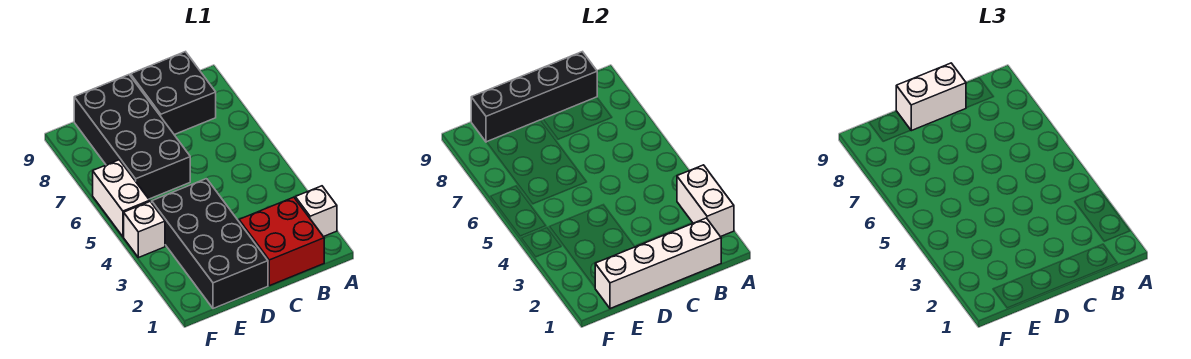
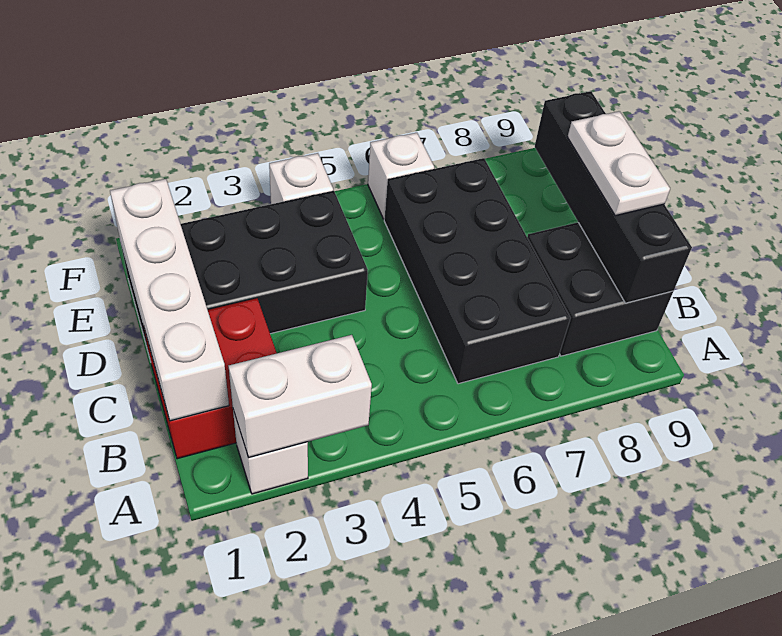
white brick C9:D9 level 3 -> white plate C9:D9 level 3
black brick D6:E9 level 1 -> black brick B6:E7 level 1
white brick F5:F6 level 1 -> white brick F6 level 1

